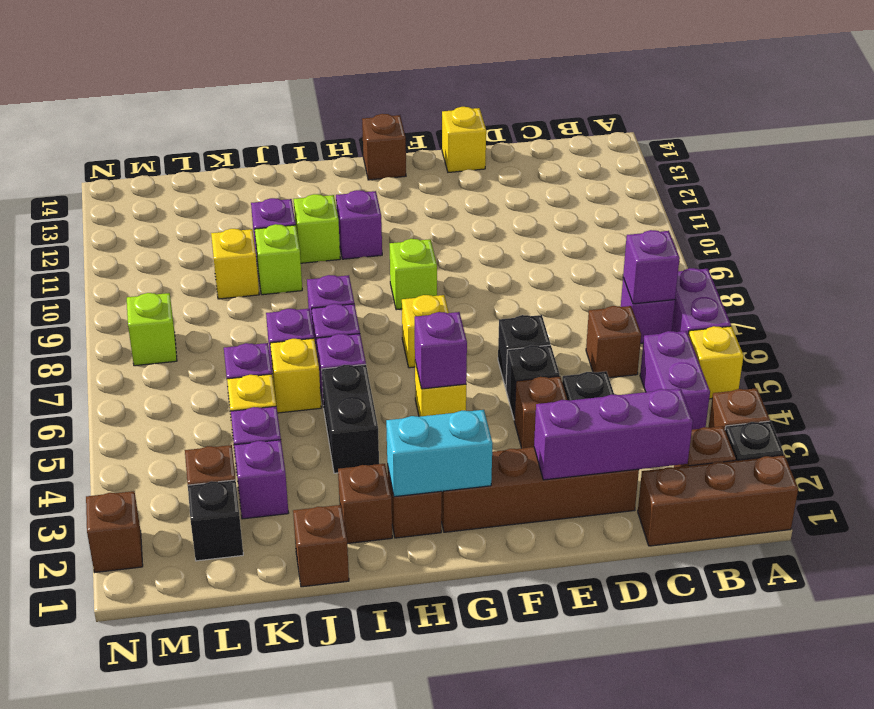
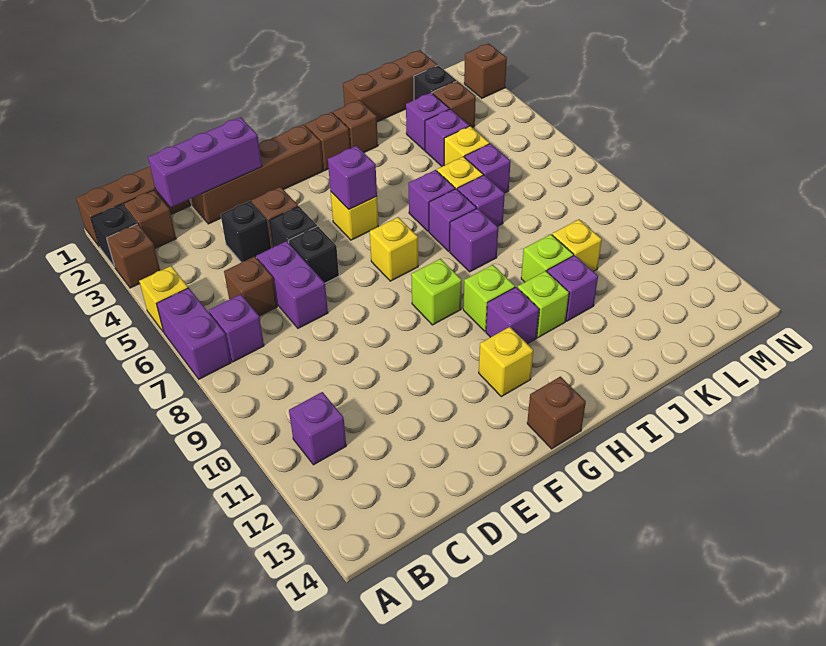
purple brick B4:B5 level 1 -> purple brick D6:D7 level 1
purple brick B7 level 2 -> purple brick B11 level 1
yellow brick E14 level 1 -> yellow brick G12 level 1
cyan brick G2:H2 level 2 -> none
black brick I4:I5 level 1 -> none
brown brick J1 level 1 -> brown brick J1:L1 level 1
lime brick M8 level 1 -> lime brick H10 level 1

